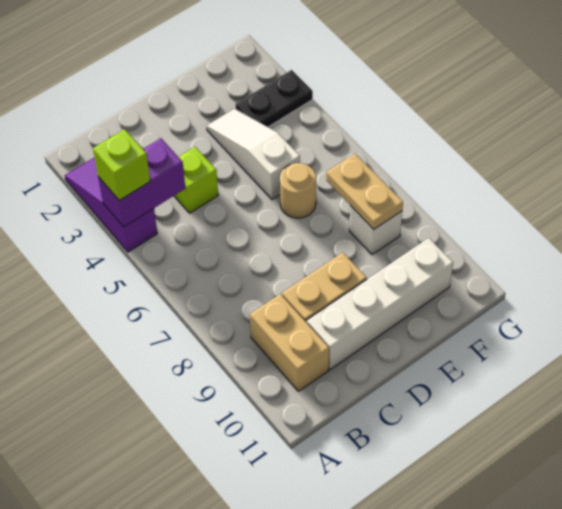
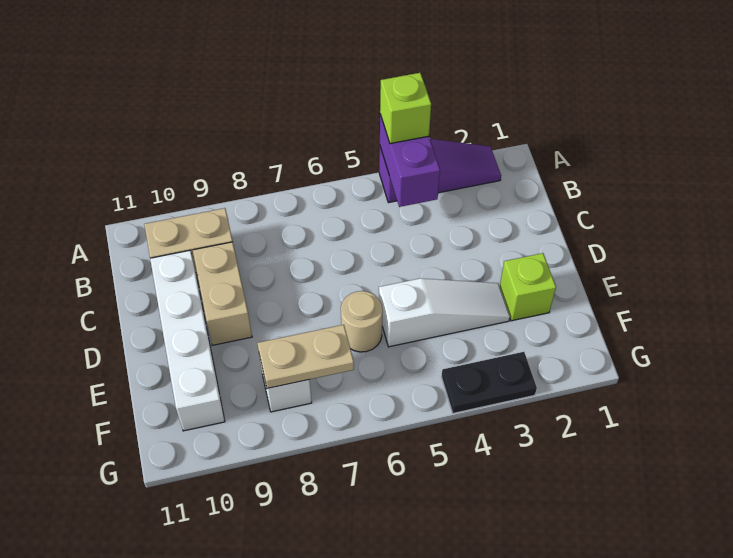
lime brick C4 level 1 -> lime brick E2 level 1
black plate F3:G3 level 1 -> black plate G3:G4 level 1

